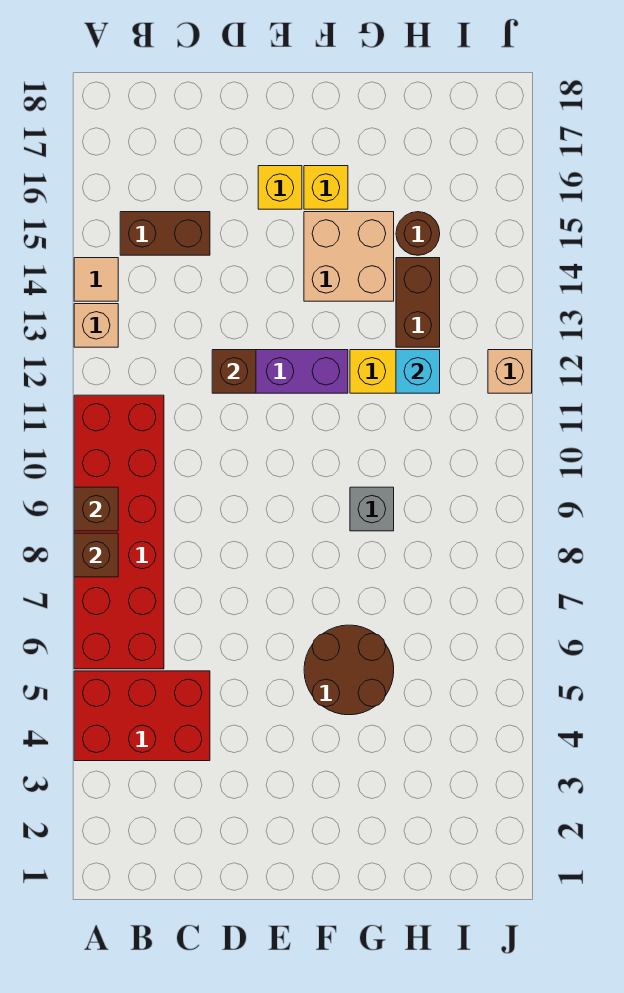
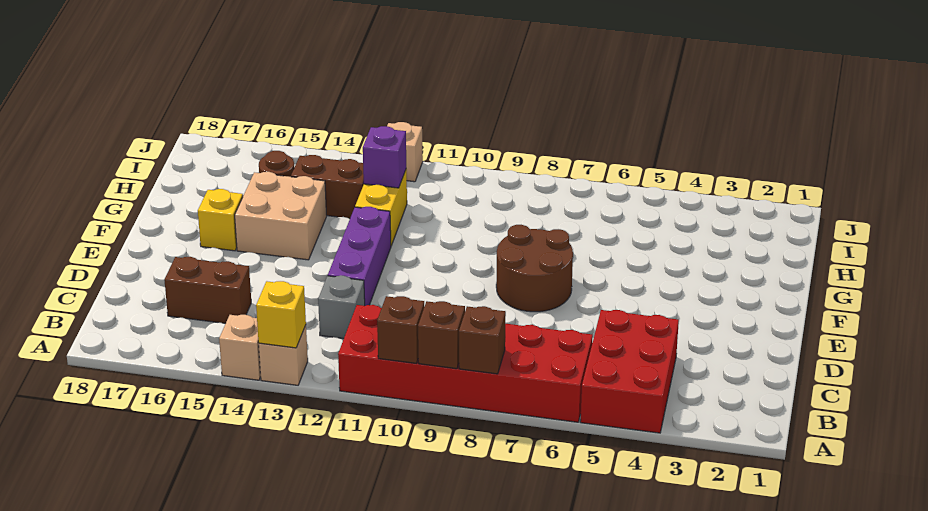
tan tile A14 level 1 -> tan brick A14 level 1
brown brick B15:C15 level 1 -> brown brick C15:C16 level 1
brown brick D12 level 2 -> brown brick A10 level 2
yellow brick E16 level 1 -> yellow brick A13 level 2
brown round brick F5:G6 level 1 -> brown round brick E7:F8 level 1
grey brick G9 level 1 -> grey brick C12 level 1
cyan brick H12 level 2 -> purple brick H12 level 2

